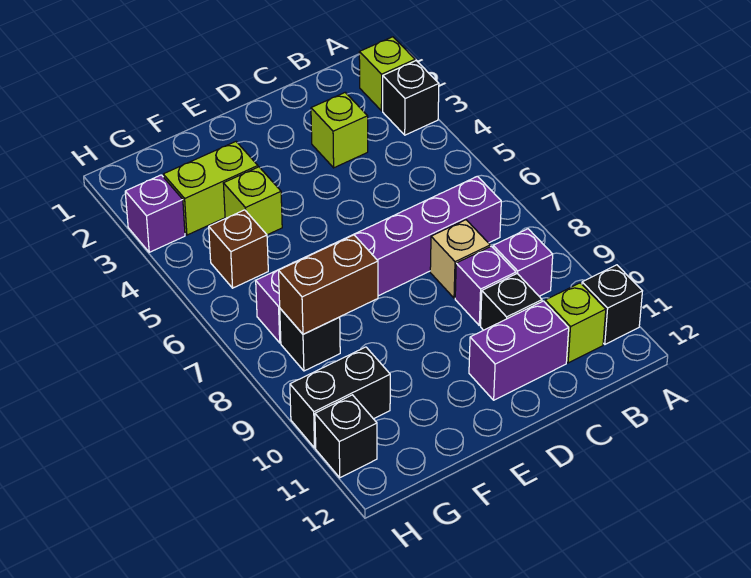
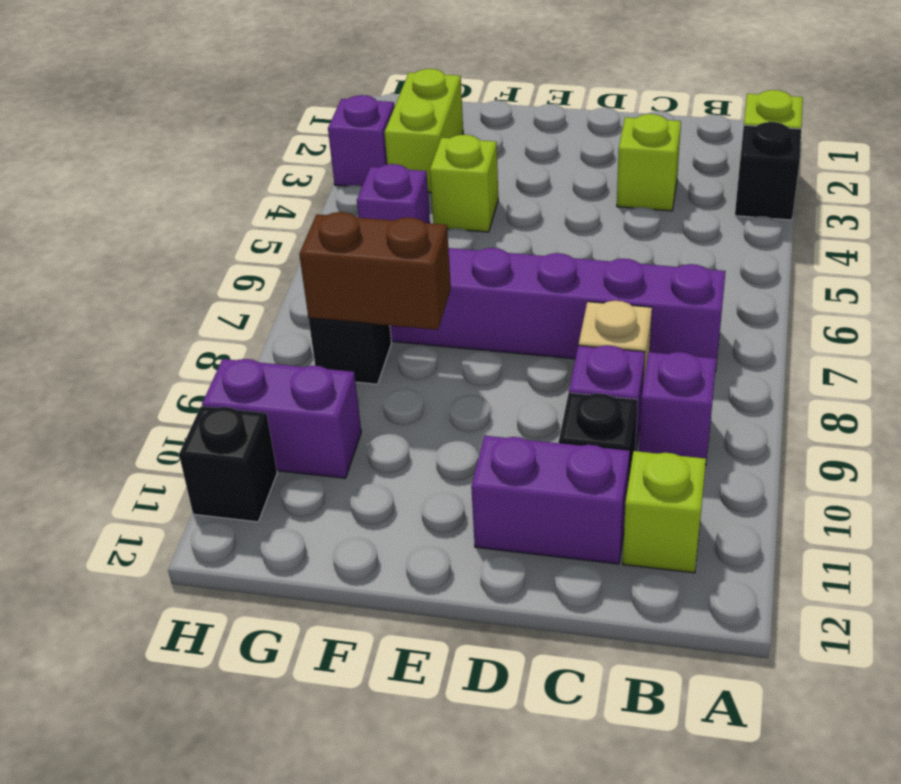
black brick A11 level 1 -> none
lime brick F3:G3 level 1 -> lime brick G2:G3 level 1
brown brick G5 level 1 -> purple brick G5 level 1
black brick G10:H10 level 1 -> purple brick G10:H10 level 1

